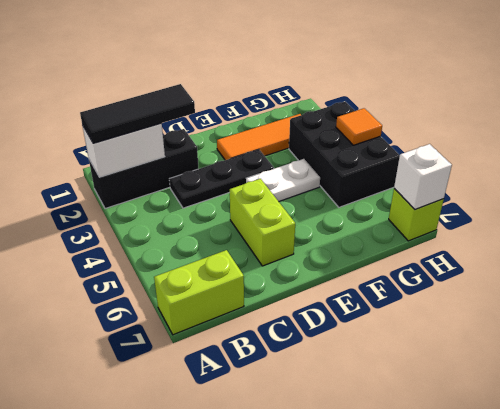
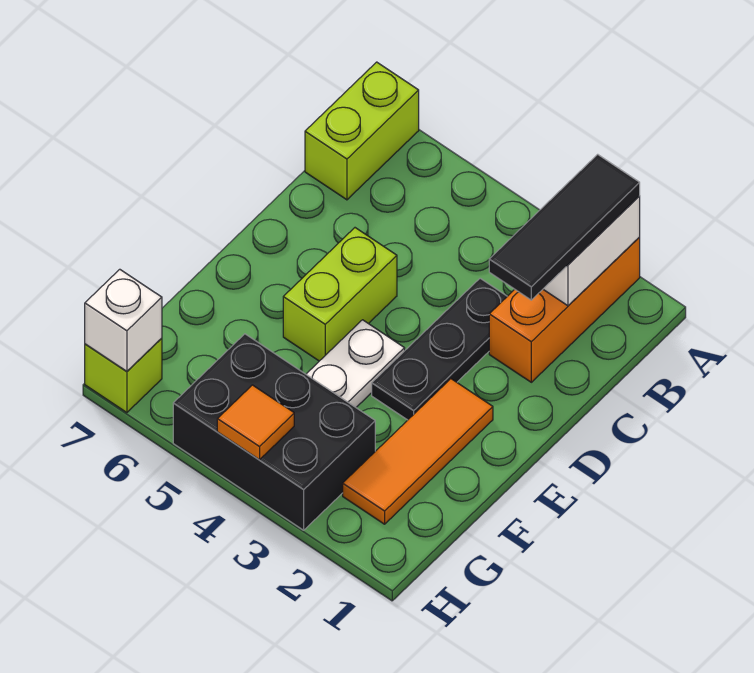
black brick A2:C2 level 1 -> orange brick A2:C2 level 1
lime brick D5:D6 level 1 -> lime brick D5:E5 level 1

